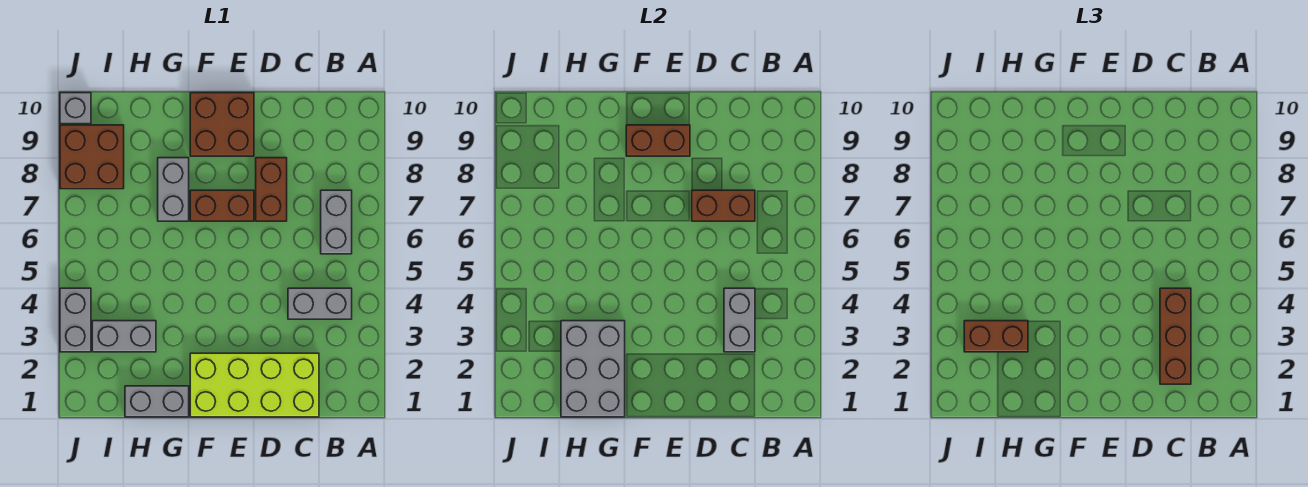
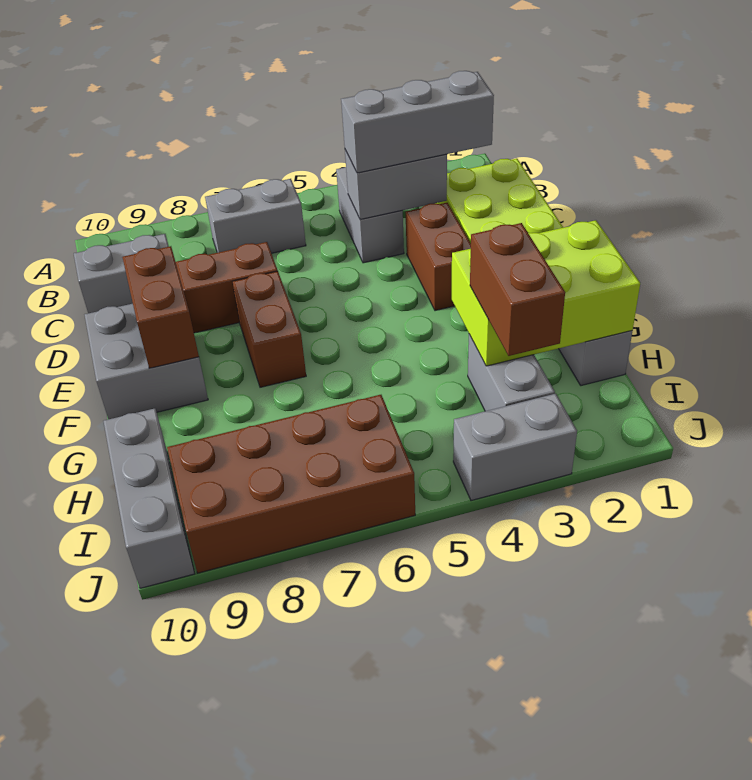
brown brick C2:C4 level 3 -> grey brick C2:C4 level 3
brown brick C7:D7 level 2 -> brown brick D3:E3 level 1
brown brick E9:F10 level 1 -> grey brick E9:F10 level 1
grey brick G1:H3 level 2 -> lime brick G1:H3 level 2
grey brick G7:G8 level 1 -> grey brick C9:C10 level 1
brown brick I8:J9 level 1 -> brown brick I6:J9 level 1
grey brick J10 level 1 -> grey brick H10:J10 level 1

